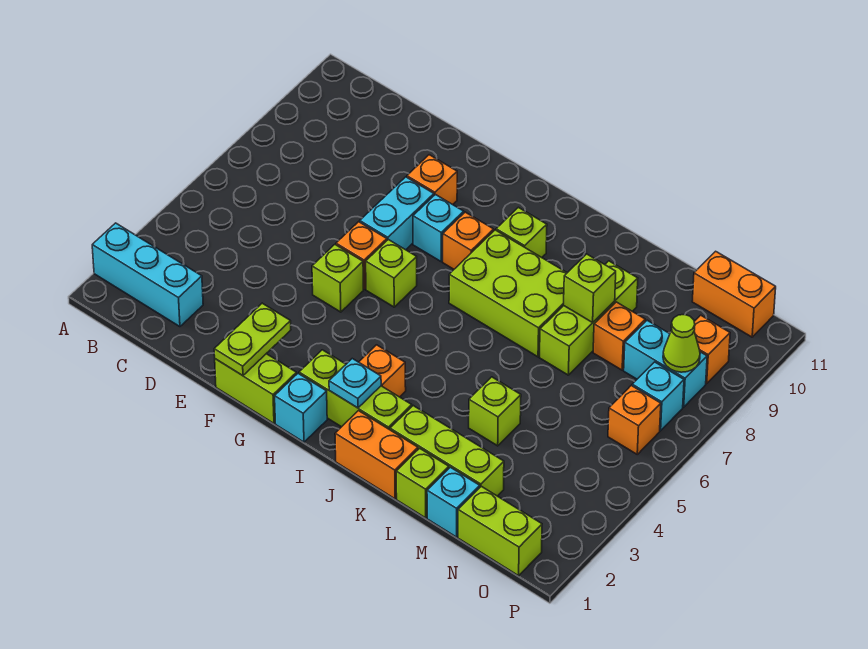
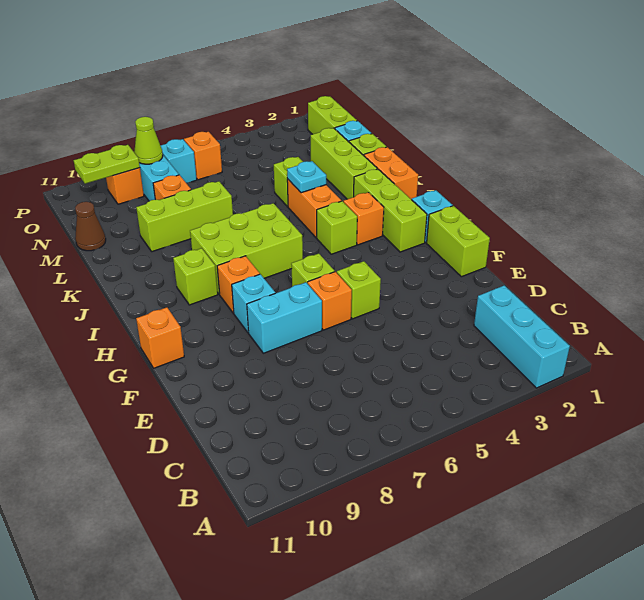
lime plate F1:F2 level 2 -> lime plate O9:O10 level 2
orange brick F9 level 1 -> orange brick G11 level 1
cyan plate I2 level 2 -> cyan plate K4 level 2
lime brick I7:K8 level 1 -> lime brick I6:J8 level 1
lime brick L8 level 2 -> lime brick I4 level 1
none -> brown cone M11 level 1
orange brick N11:O11 level 1 -> orange brick J4:K4 level 1

